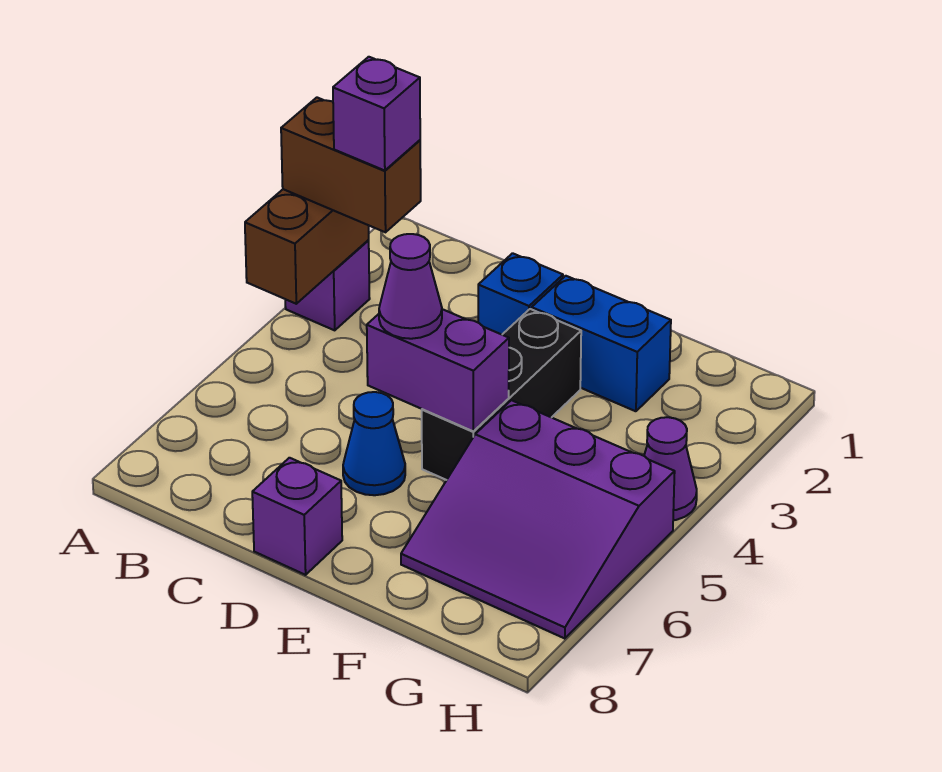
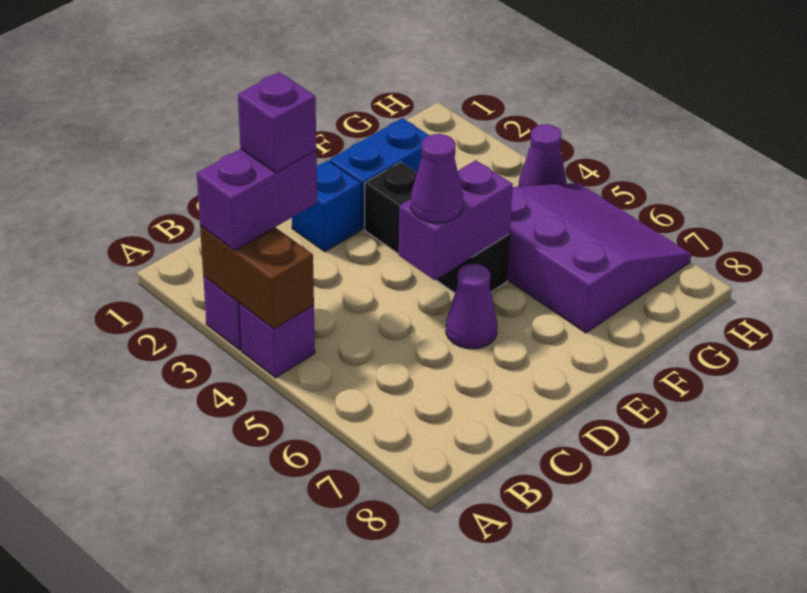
brown brick A3:B3 level 3 -> purple brick A3:B3 level 3
blue cone D6 level 1 -> purple cone D6 level 1
purple brick D8 level 1 -> purple brick A4 level 1
purple slope F5:H7 level 1 top 5 -> purple slope F5:H7 level 1 top F

